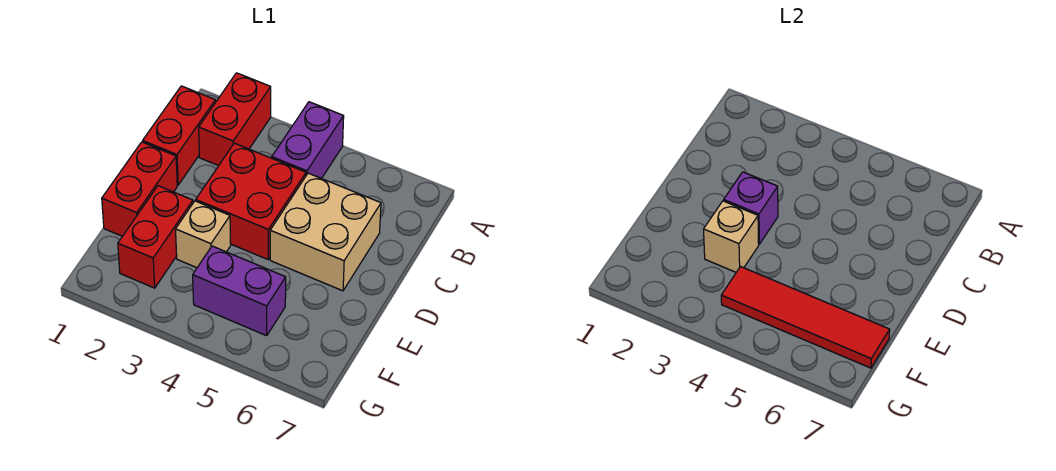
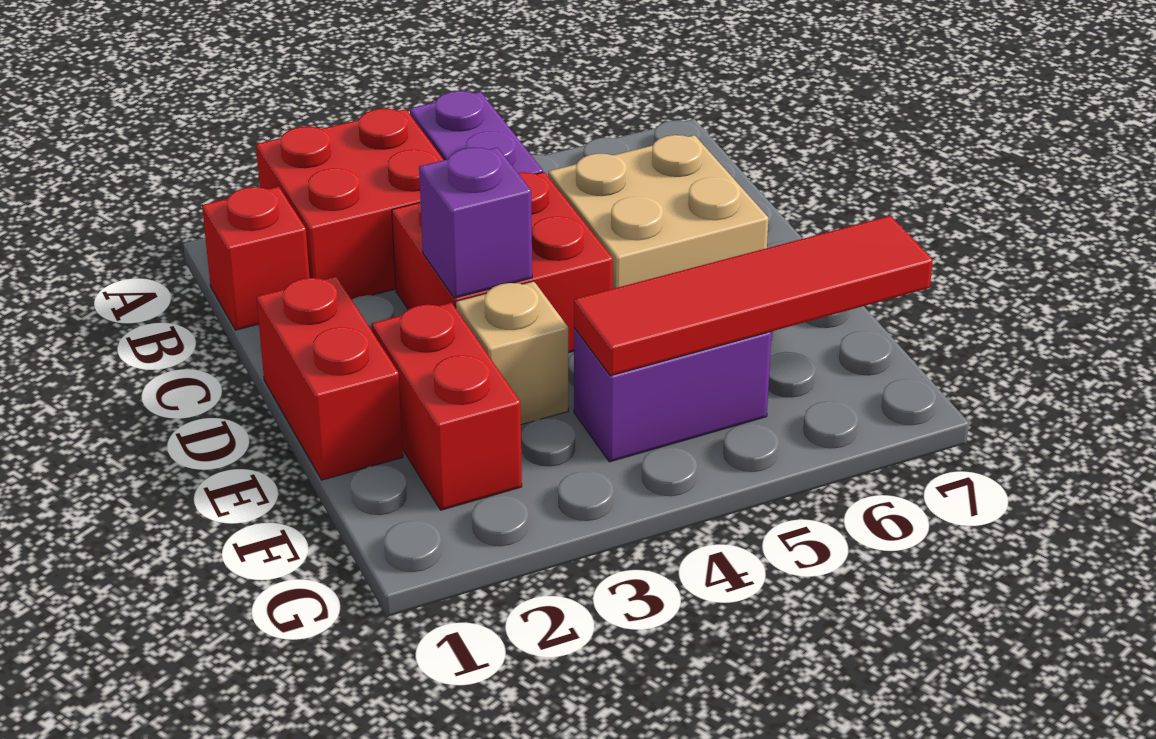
red brick A2:B2 level 1 -> red brick A2:B3 level 1
red brick B1:C1 level 1 -> red brick B1 level 1
tan brick E3 level 2 -> none

